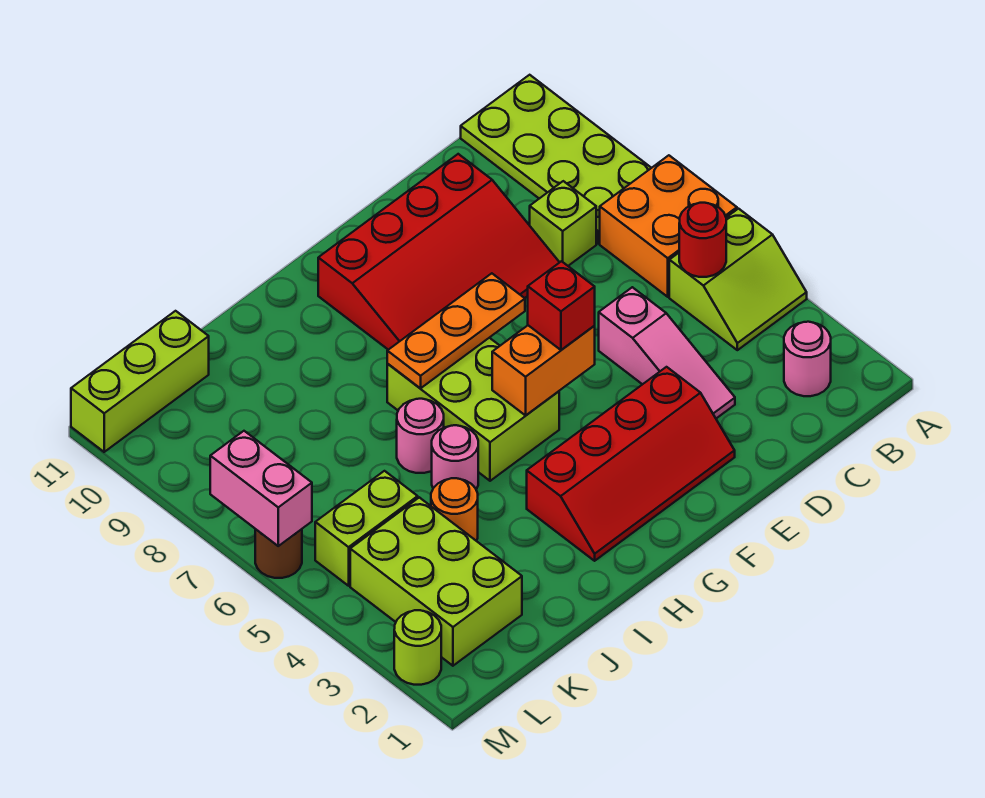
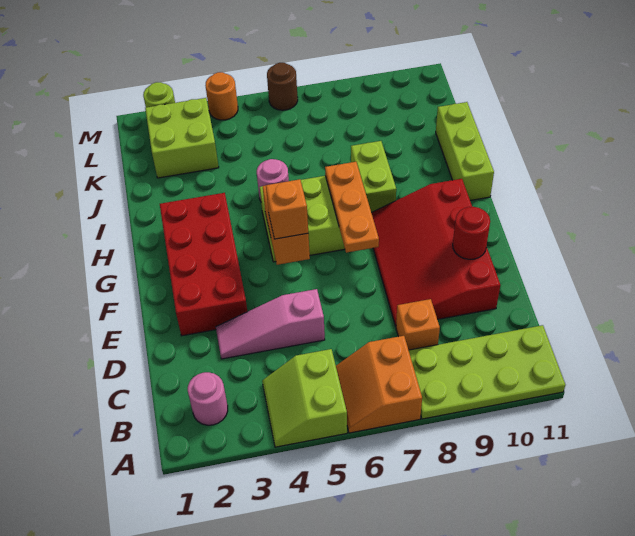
orange brick A6:B7 level 1 -> orange slope A6:B7 level 1 top 7
red round brick B5 level 2 -> red round brick E10 level 2
lime brick C8 level 1 -> orange brick C8 level 1
red slope E2:H3 level 1 top 3 -> red brick E2:H3 level 1
red brick F5 level 3 -> orange brick F5 level 3
pink round brick I6 level 1 -> none
orange round brick J4 level 1 -> orange round brick M4 level 1
lime brick K2:L4 level 1 -> lime brick K2:L3 level 1
lime brick K5:L5 level 1 -> lime brick H8:I8 level 1
lime brick K11:M11 level 1 -> lime brick H11:J11 level 1
pink brick M6:M7 level 2 -> none

